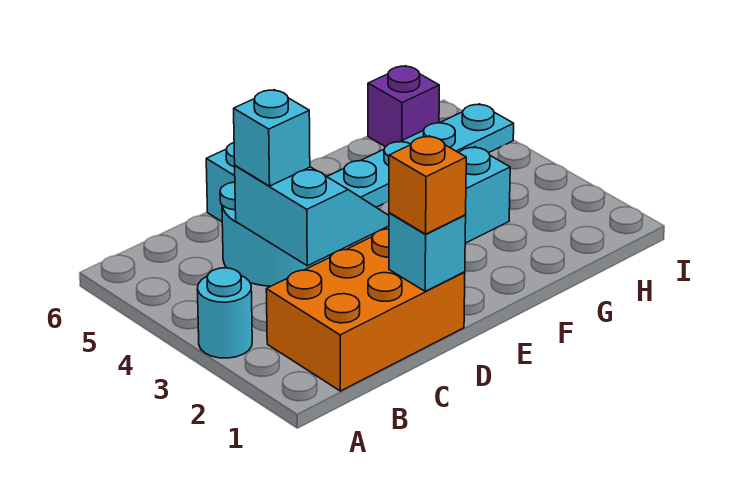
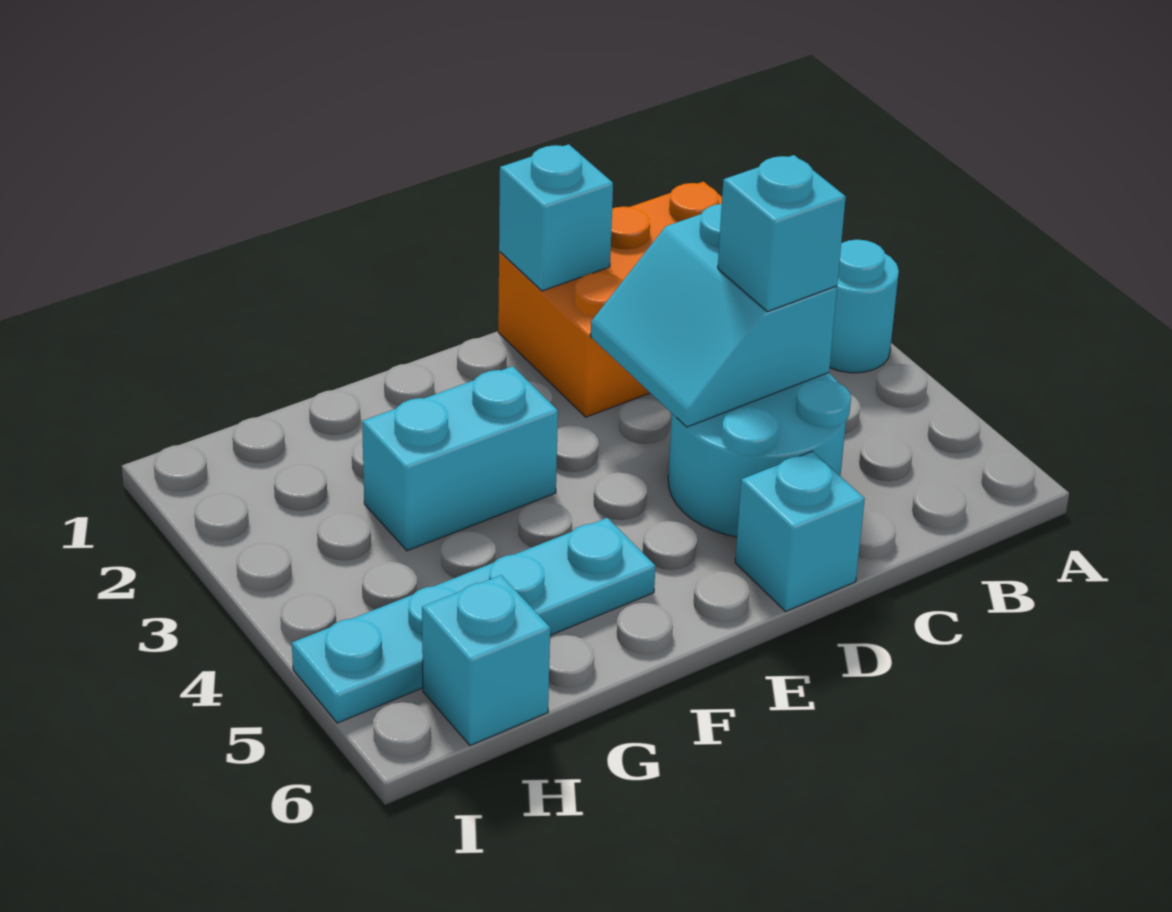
orange brick D1 level 3 -> none
purple brick H6 level 1 -> cyan brick H6 level 1

